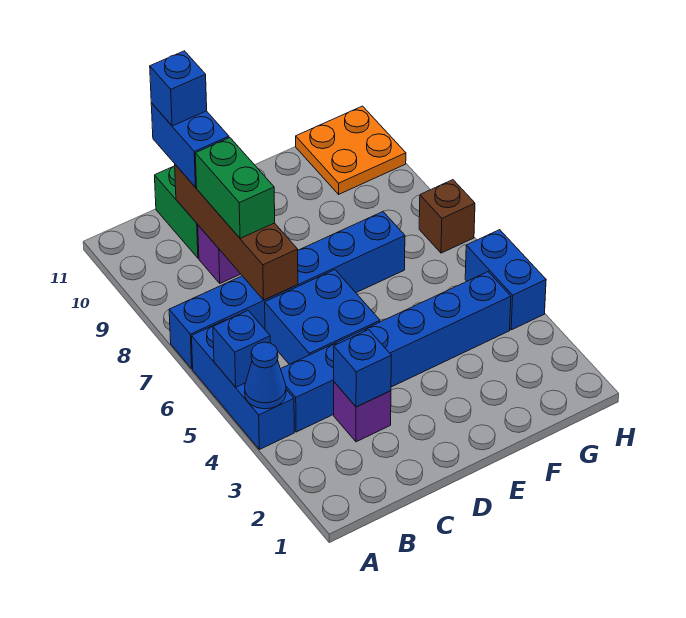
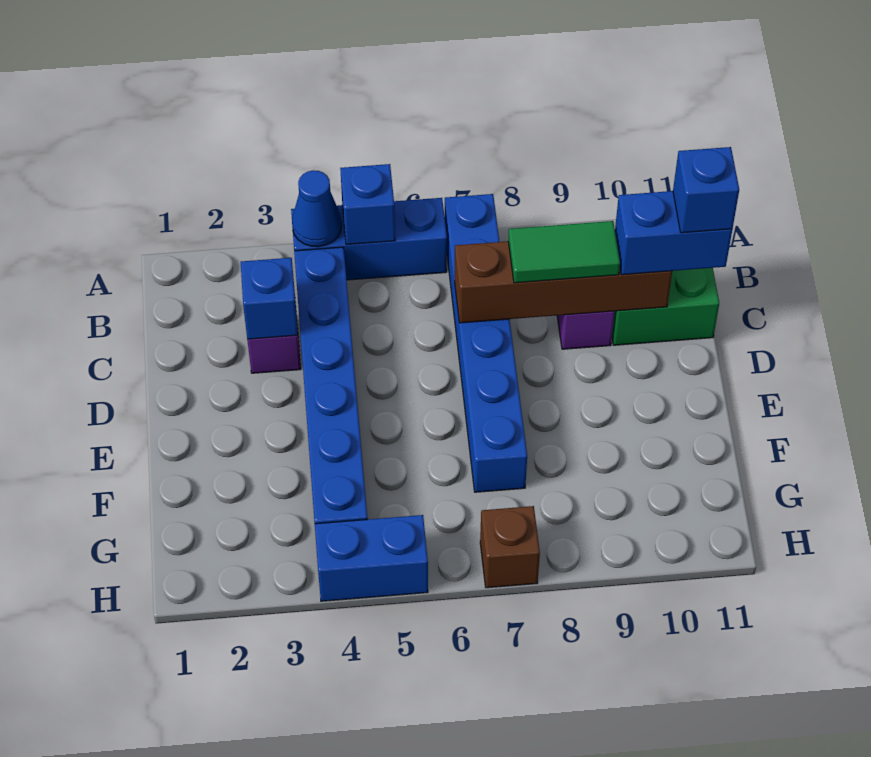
blue brick C5:D6 level 1 -> none
green brick C8:C9 level 3 -> green tile C8:C9 level 3
orange plate G10:H11 level 1 -> none

